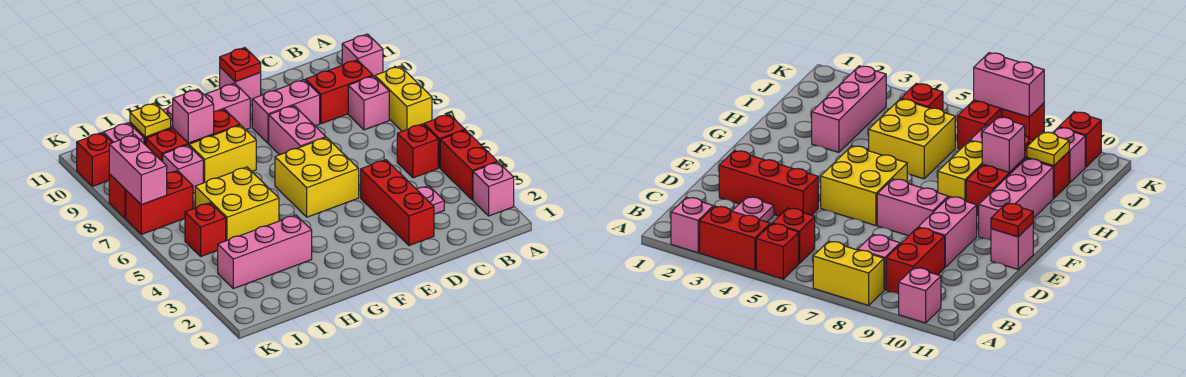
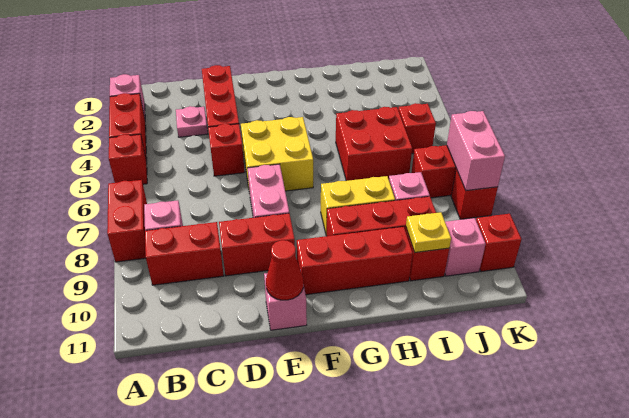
yellow brick A7:A8 level 1 -> red brick A7:A8 level 1
pink brick A10 level 1 -> none
red brick B5 level 1 -> red brick D5 level 1
pink brick D9:E9 level 1 -> red brick D9:E9 level 1
red plate E11 level 2 -> red cone E11 level 2
pink brick F10:H10 level 1 -> red brick F10:H10 level 1
pink brick H3:J3 level 1 -> none
yellow brick H5:I6 level 1 -> red brick H5:I6 level 1
pink brick H9 level 2 -> none

